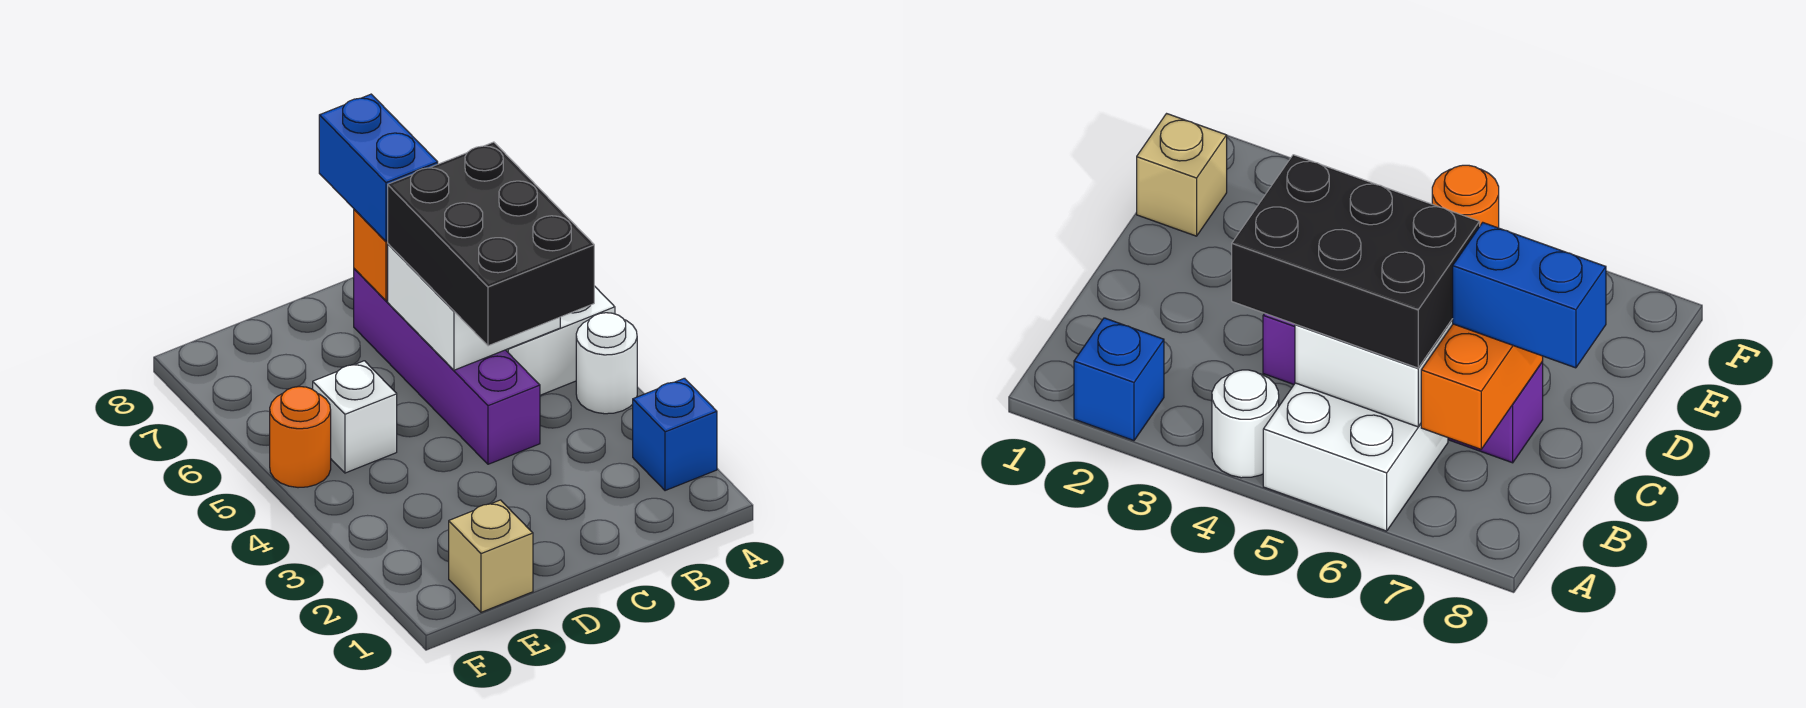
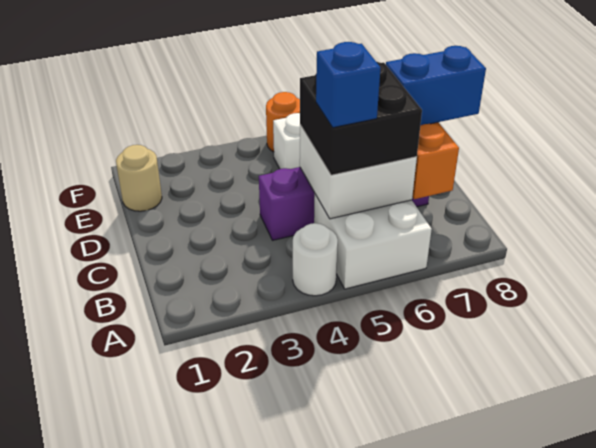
blue brick A2 level 1 -> blue brick B5 level 4
black brick B4:C6 level 3 -> black brick B5:C6 level 3
tan brick E1 level 1 -> tan round brick E1 level 1

